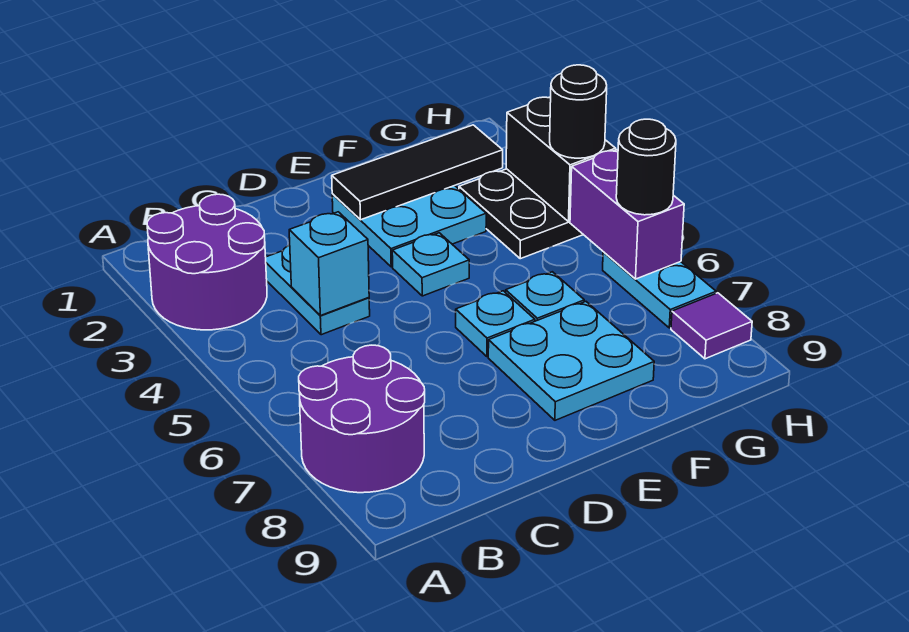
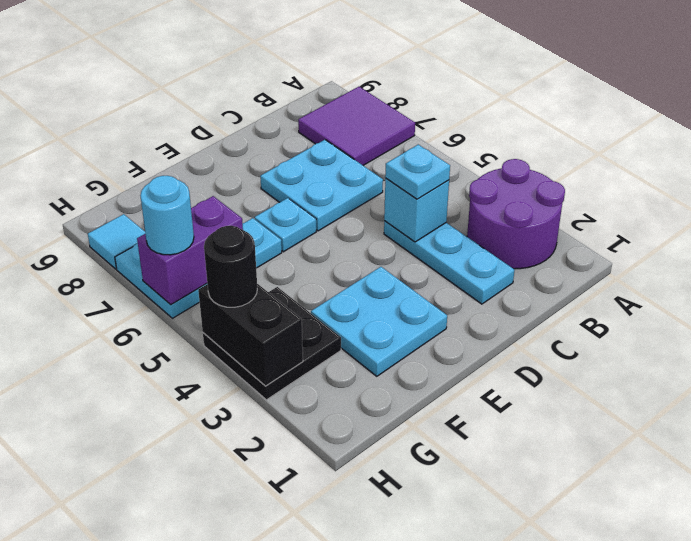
purple round brick A7:B8 level 1 -> purple tile A7:B8 level 1
cyan plate C3:C4 level 1 -> cyan plate C2:C4 level 1
black tile E2:G2 level 2 -> none
cyan plate E4 level 1 -> cyan plate C4 level 3
cyan plate E7:F8 level 1 -> cyan plate C6:D7 level 1
purple brick H5:H6 level 2 -> purple brick G6:H6 level 2
black round brick H6 level 3 -> cyan round brick H6 level 3
purple tile H8 level 1 -> cyan tile H8 level 1

